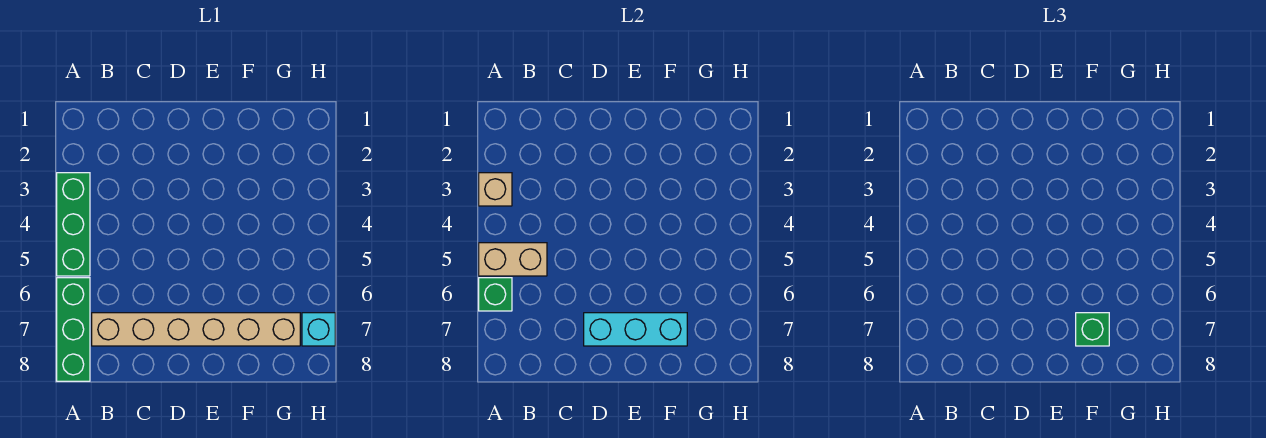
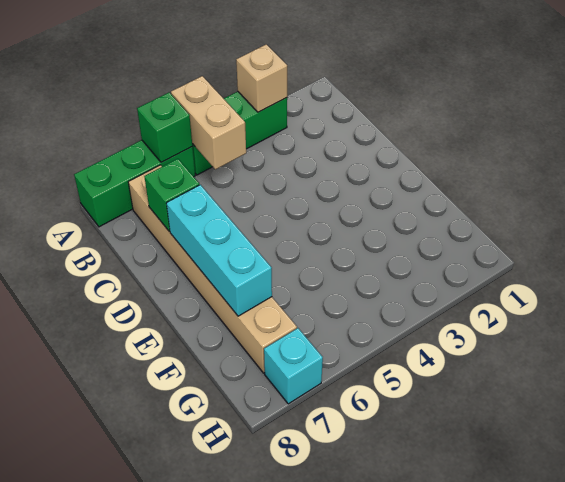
green brick F7 level 3 -> green brick C7 level 2

